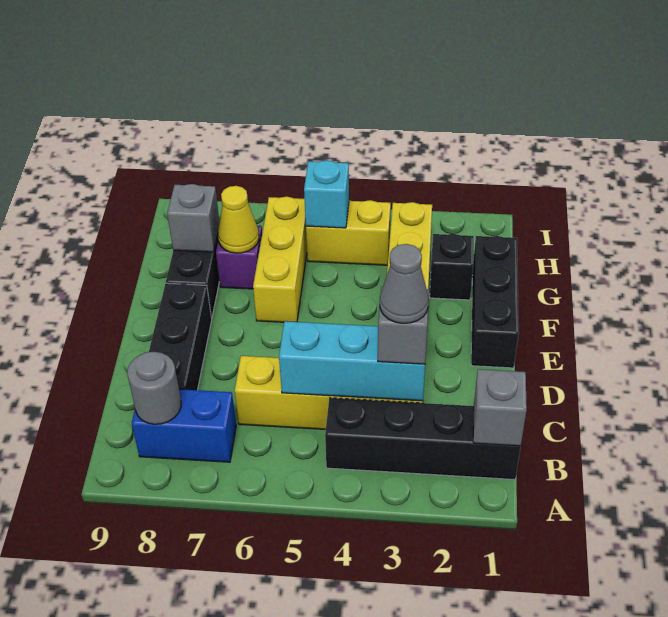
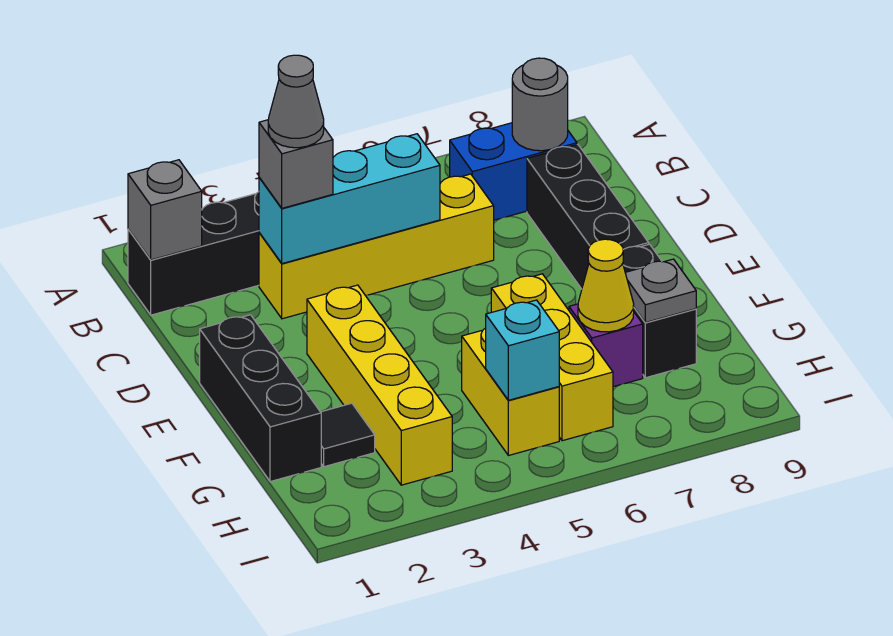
black brick G2 level 1 -> black tile G2 level 1
grey brick G8 level 2 -> grey plate G8 level 2
yellow brick H4:H5 level 1 -> yellow brick G5:H5 level 1

